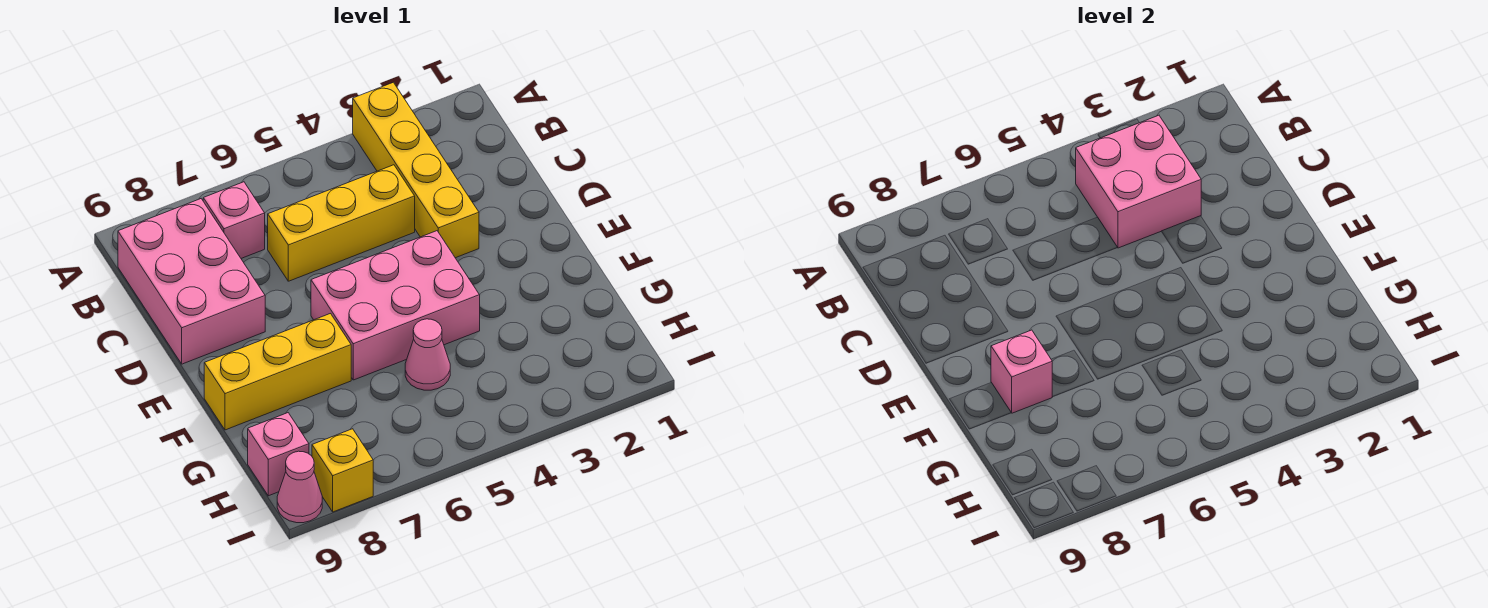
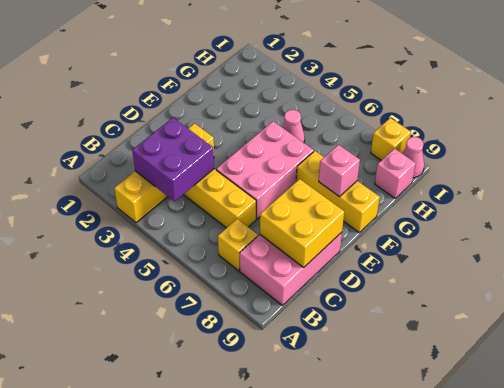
pink brick B3:C4 level 2 -> purple brick B3:C4 level 2
pink brick B7 level 1 -> yellow brick B7 level 1
none -> yellow brick C8:D9 level 2
pink brick E4:F6 level 1 -> pink brick D5:F6 level 1

